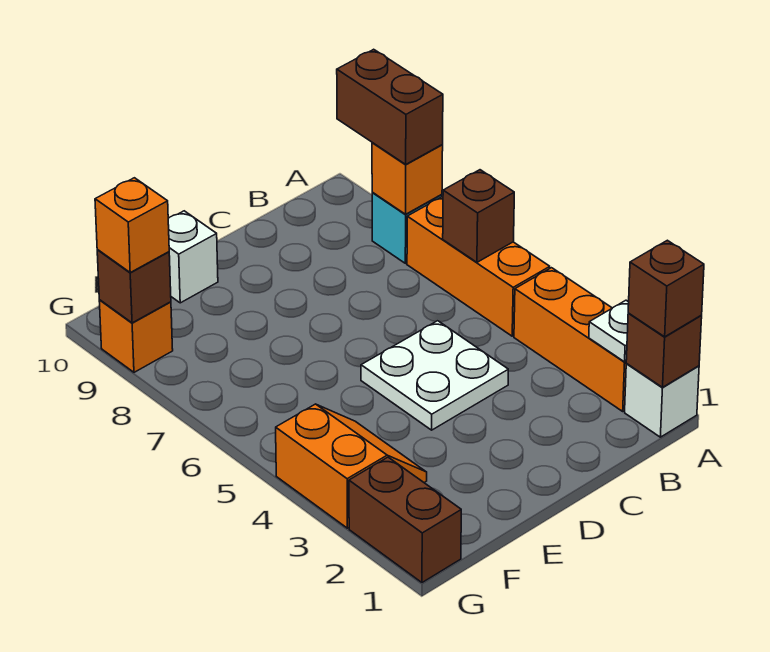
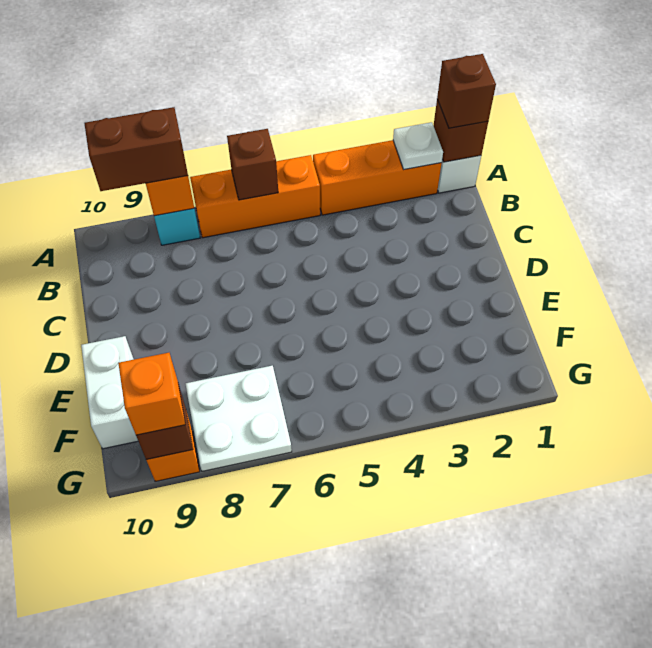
white plate C4:D5 level 1 -> white plate F7:G8 level 1
white brick E10 level 1 -> white brick E10:F10 level 1
orange slope F3:G4 level 1 top G -> none
brown brick G1:G2 level 1 -> none

